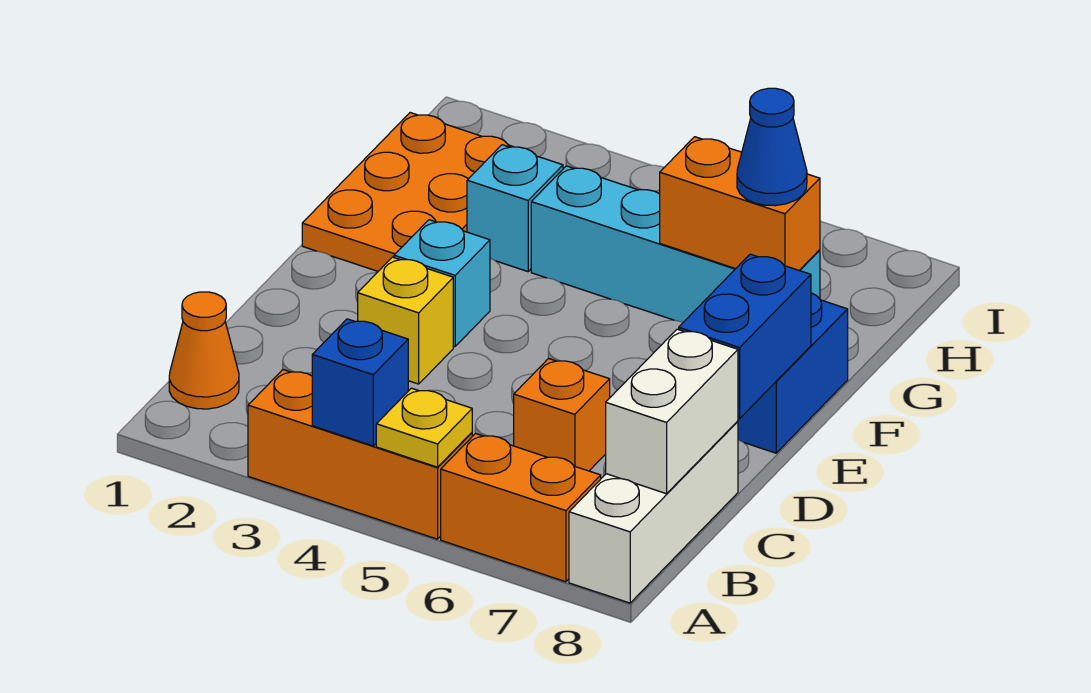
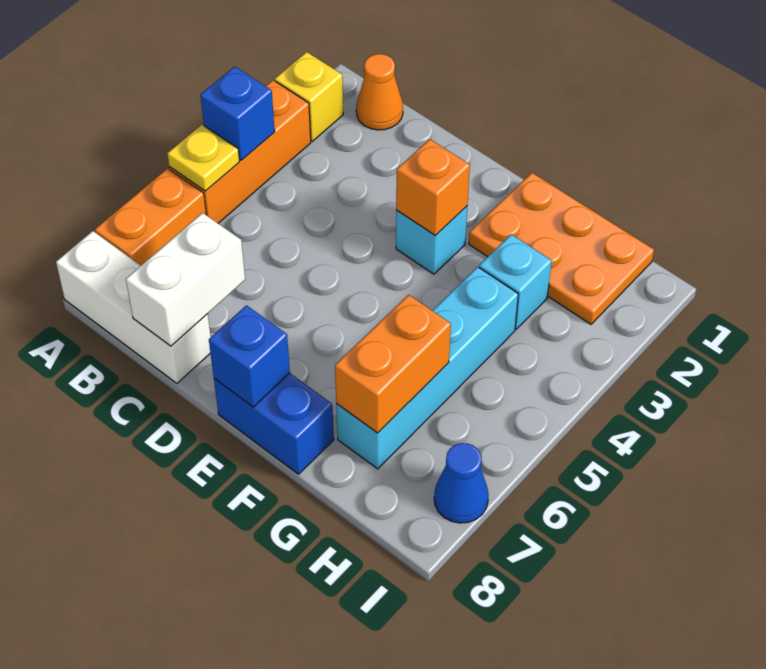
white brick B8:C8 level 2 -> white brick C7:C8 level 2
orange brick C6 level 1 -> orange brick E3 level 2
yellow brick D3 level 1 -> yellow brick A2 level 1
blue brick D8:E8 level 2 -> blue brick E8 level 2
blue cone G7 level 3 -> blue cone I7 level 1

